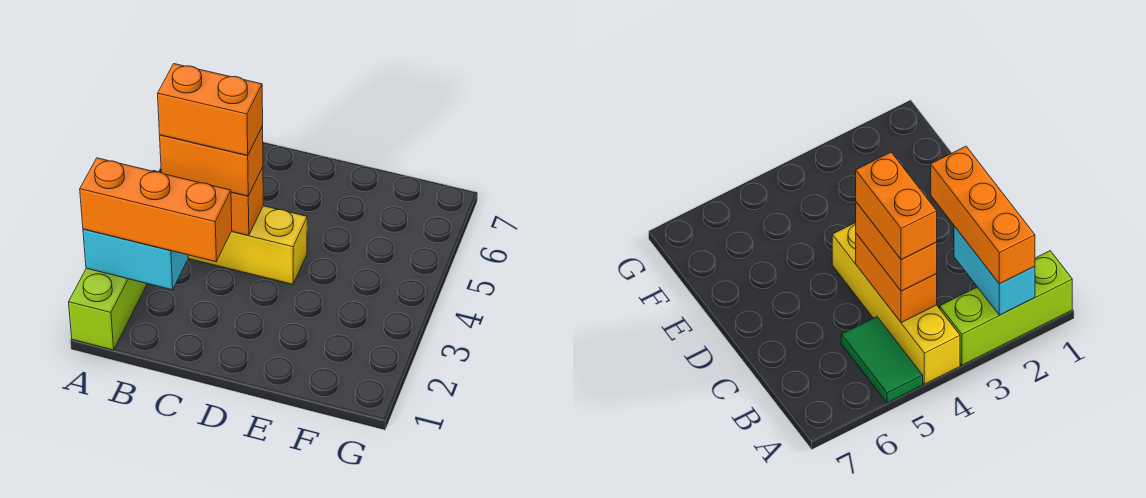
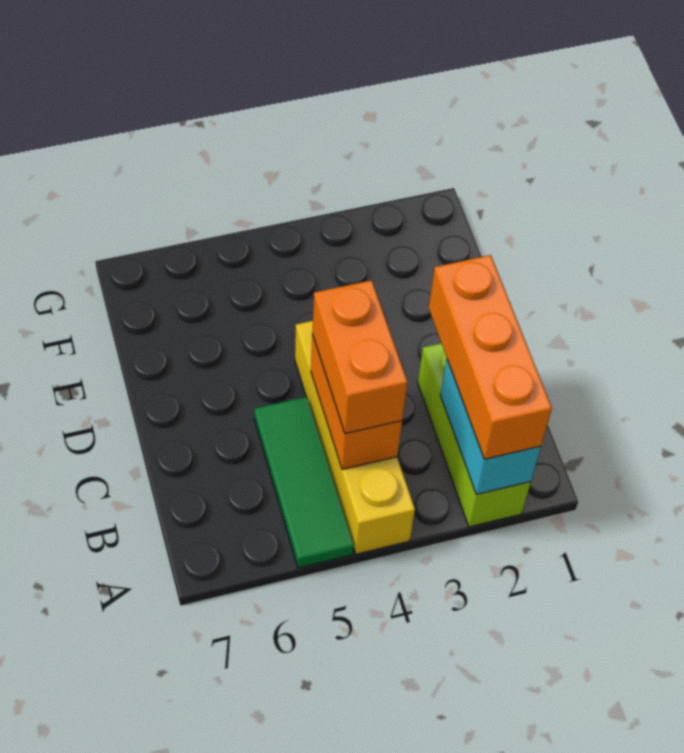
lime brick A1:A3 level 1 -> lime brick A2:C2 level 1
green tile A5:B5 level 1 -> green tile A5:C5 level 1
orange brick B4:C4 level 4 -> none

